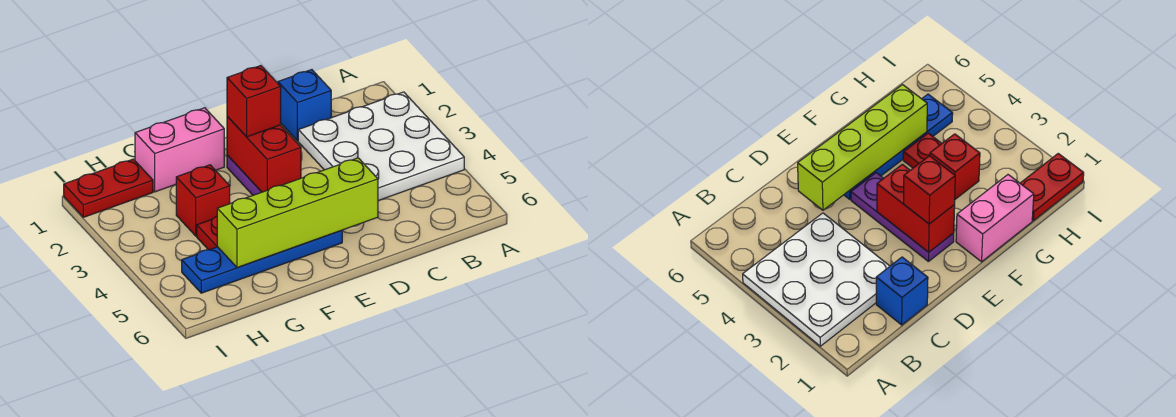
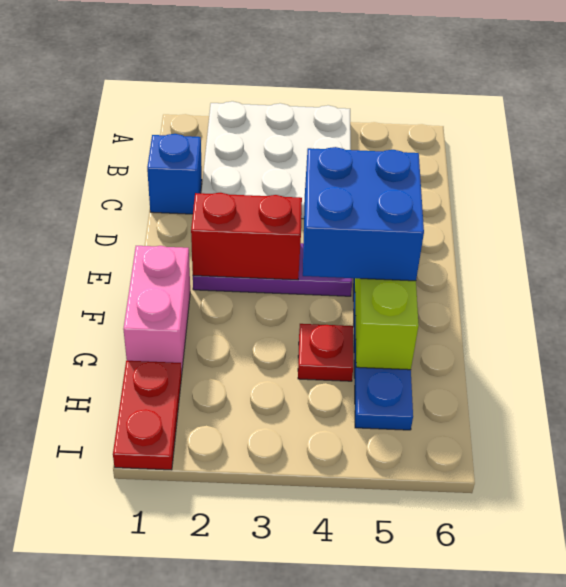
red brick E2 level 3 -> none
none -> blue brick E4:F5 level 3
red brick G3 level 1 -> none

